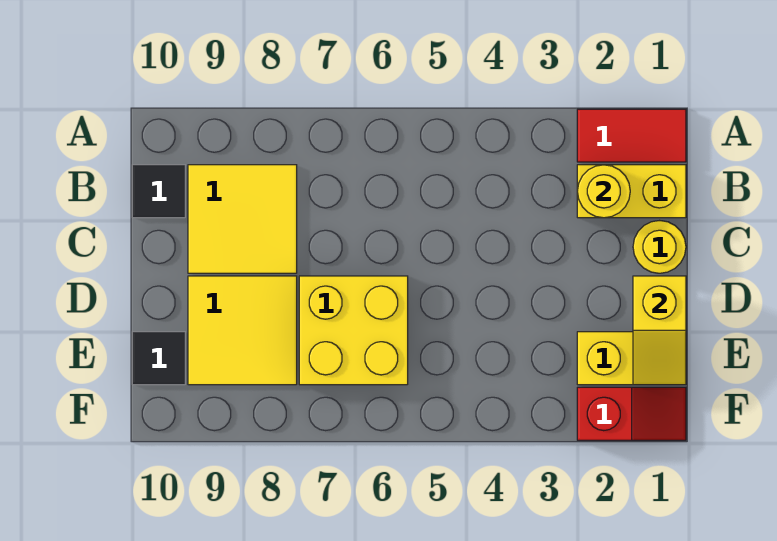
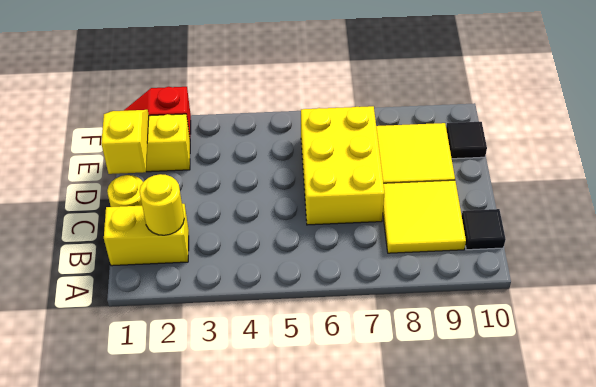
red tile A1:A2 level 1 -> none
yellow brick D6:E7 level 1 -> yellow brick C6:E7 level 1

